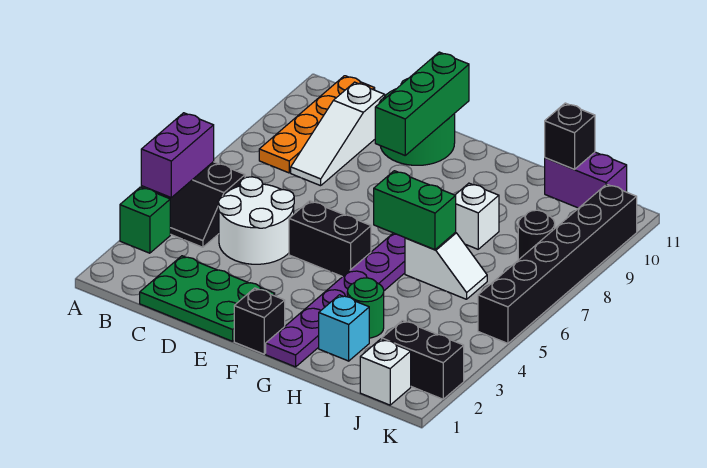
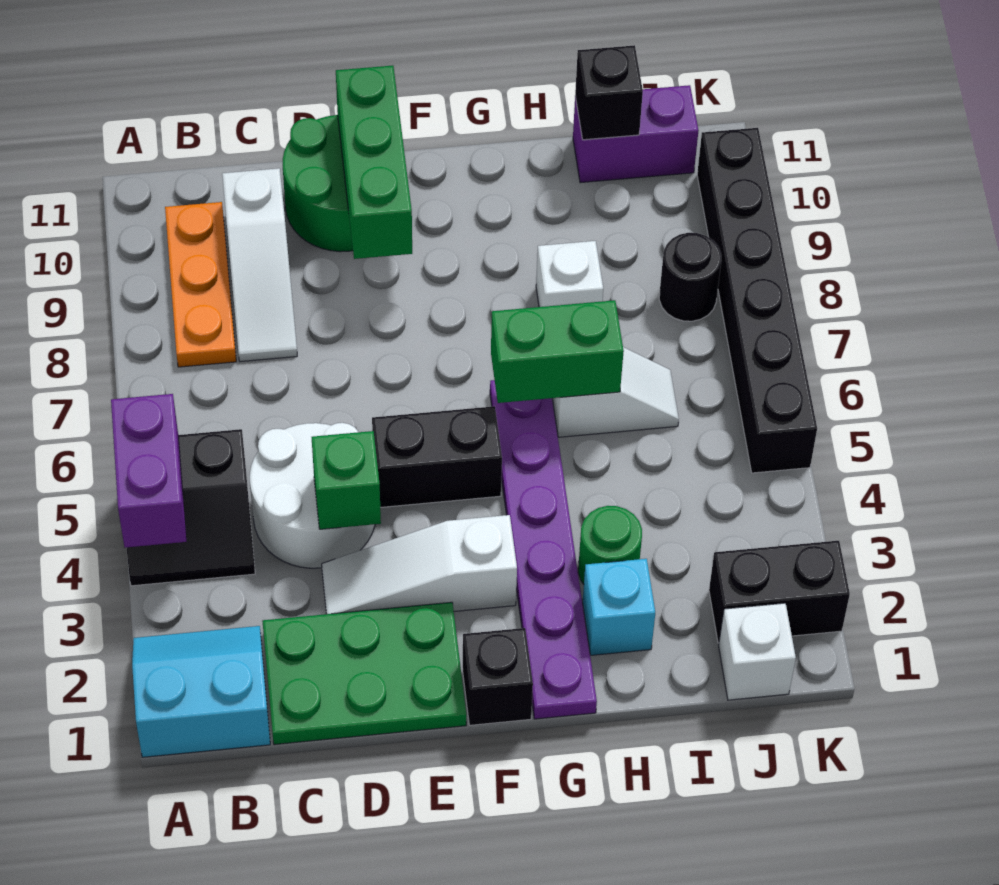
none -> cyan slope A1:B2 level 1 top 1
green brick A3 level 1 -> green brick D4 level 2
orange plate B8:B11 level 1 -> orange plate B8:B10 level 1
none -> white slope D3:F3 level 1 top F

